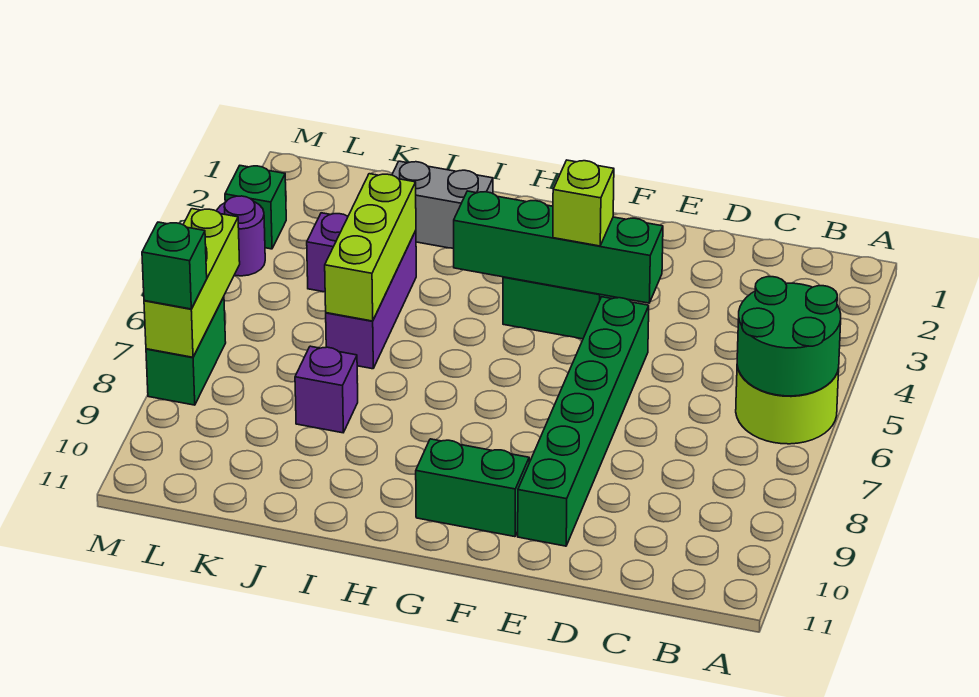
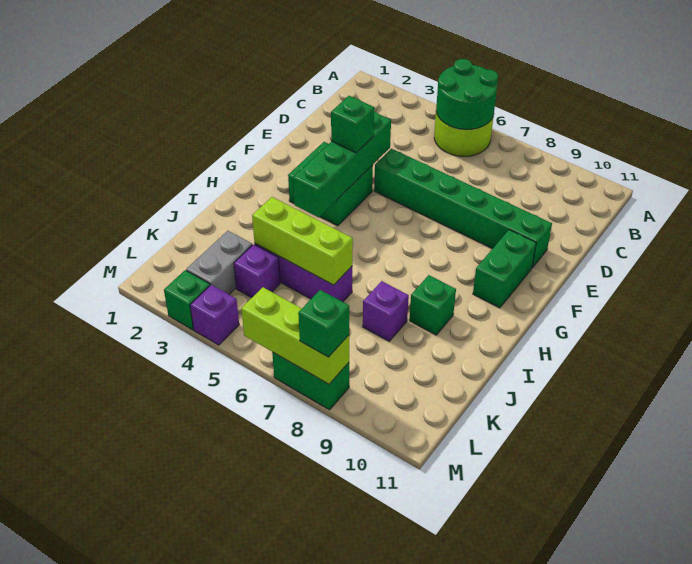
lime brick F4 level 3 -> green brick F4 level 3
grey brick I2:J2 level 1 -> grey brick K3:L3 level 1
none -> green brick I9 level 1
purple round brick M4 level 1 -> purple brick M4 level 1

